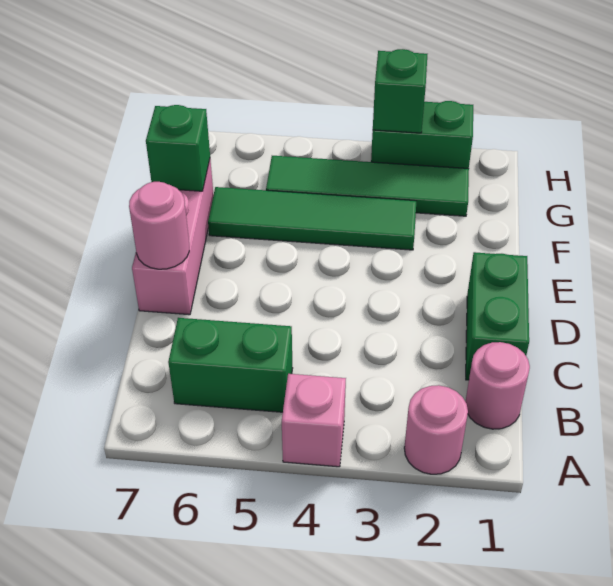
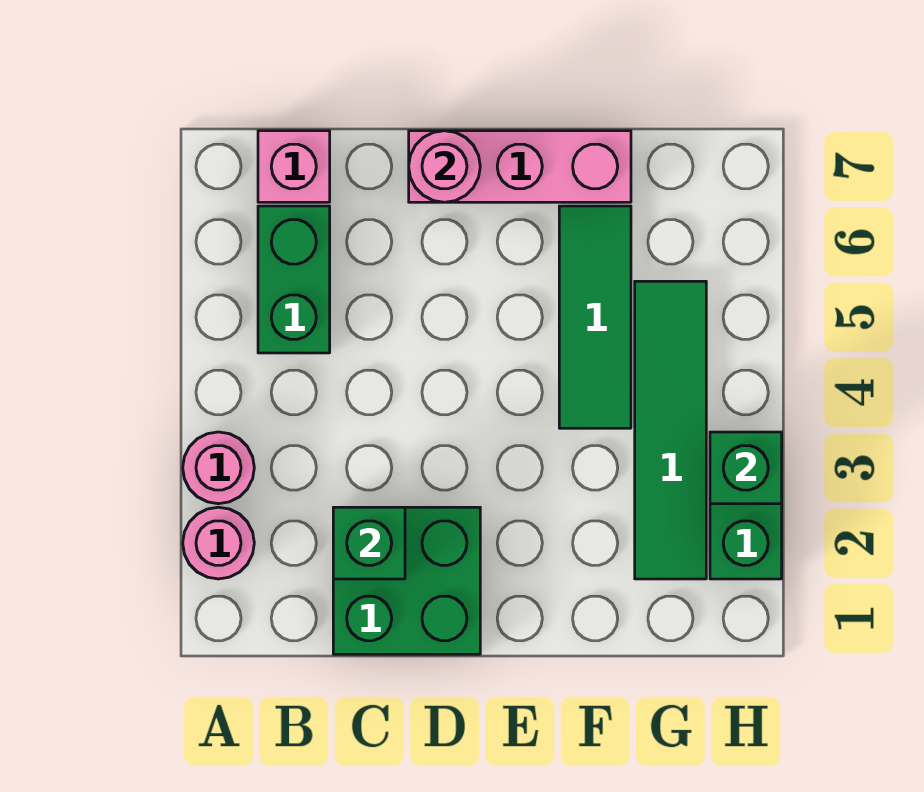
pink brick A4 level 1 -> pink brick B7 level 1
pink round brick B1 level 1 -> pink round brick A3 level 1
green brick C1:D1 level 1 -> green brick C1:D2 level 1
green tile F3:F6 level 1 -> green tile F4:F6 level 1
green brick F7 level 2 -> green brick C2 level 2

